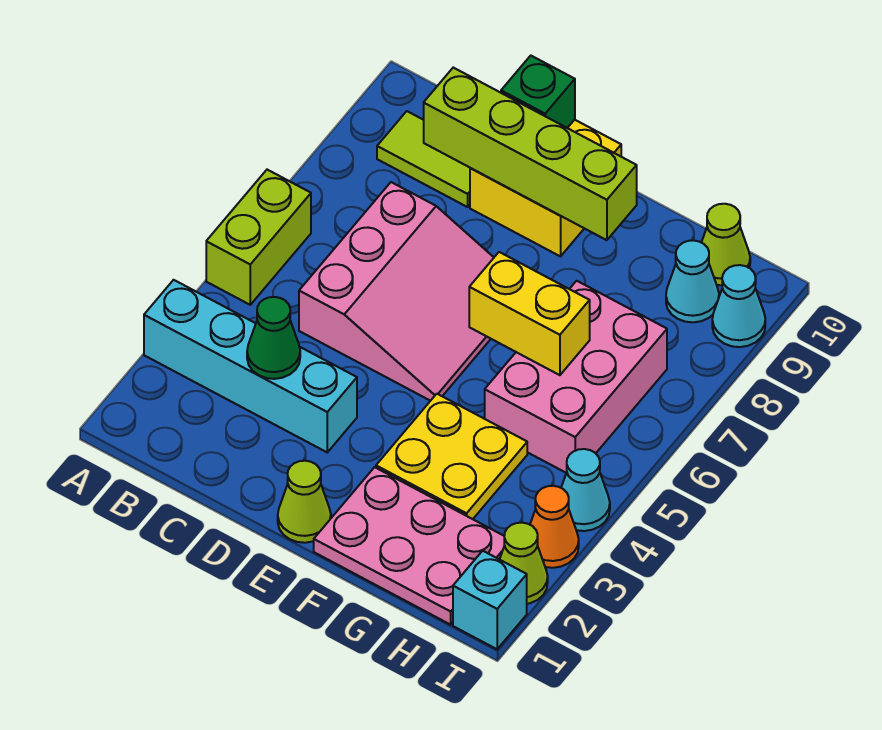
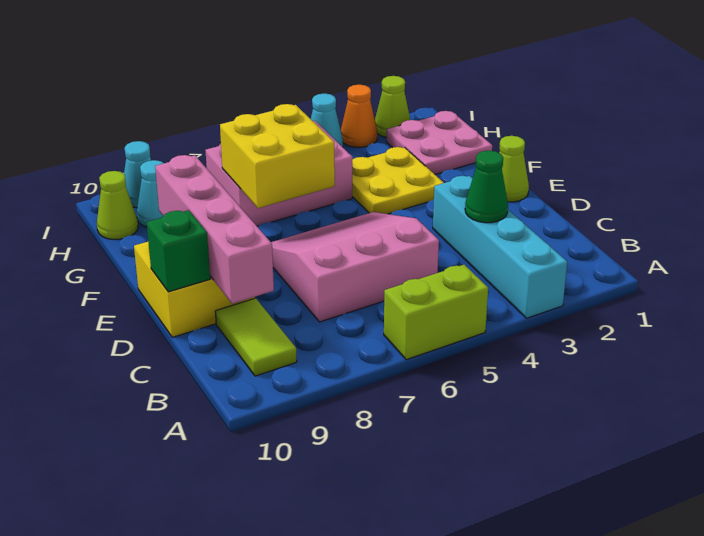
lime brick C9:F9 level 2 -> pink brick C9:F9 level 2
pink plate F1:H2 level 1 -> pink plate G1:H2 level 1
yellow brick F6:G6 level 2 -> yellow brick F6:G7 level 2
cyan brick I1 level 1 -> none

